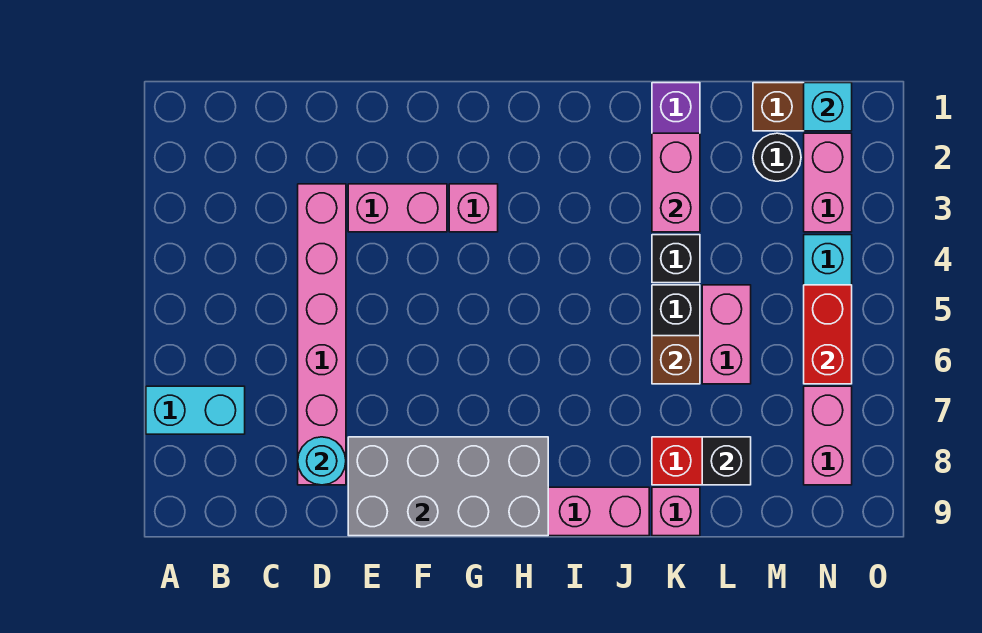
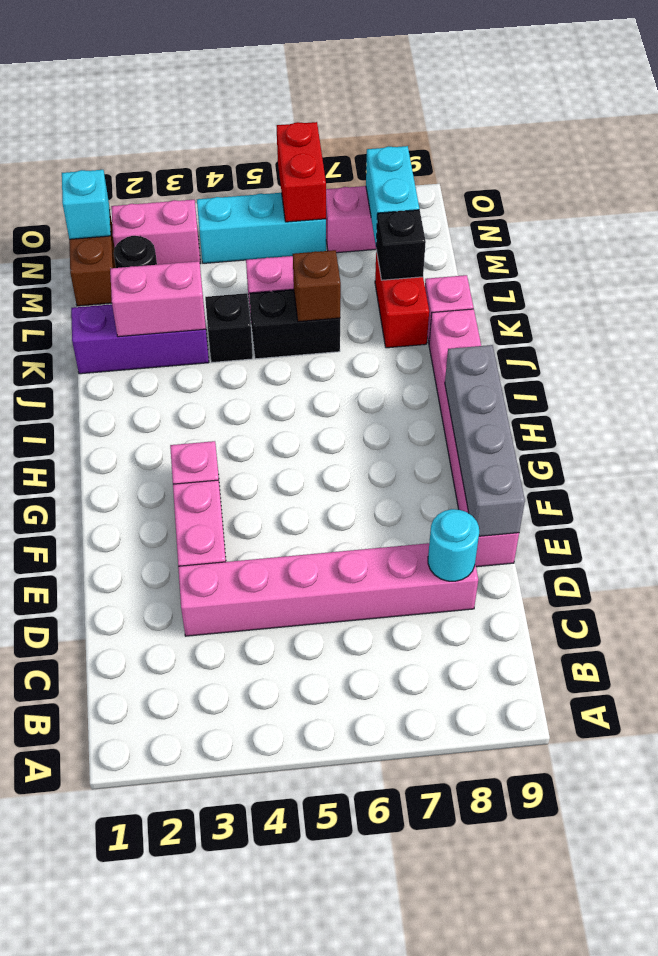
cyan brick A7:B7 level 1 -> cyan brick M8:N8 level 2
grey brick E8:H9 level 2 -> grey brick E9:H9 level 2
red brick N5:N6 level 2 -> red brick N6:O6 level 2

